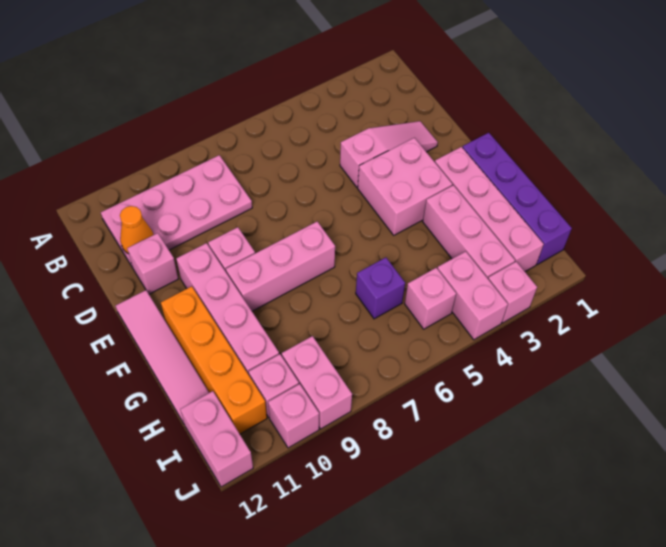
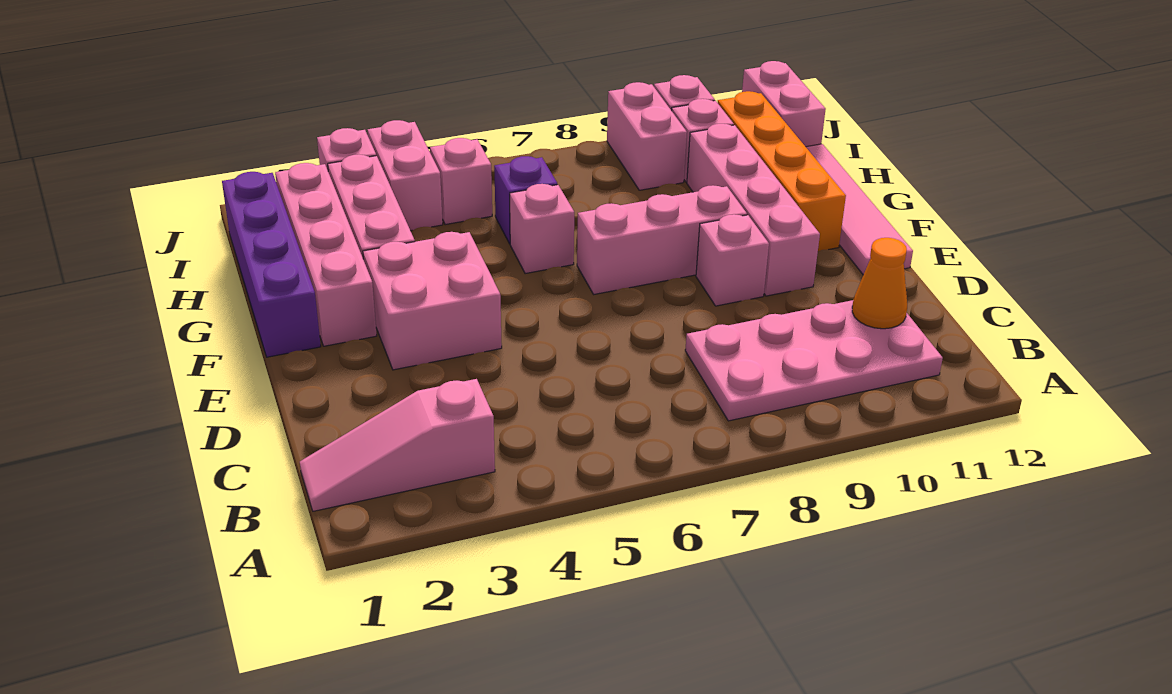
pink slope D2:D4 level 1 top 4 -> pink slope B1:B3 level 1 top 3
pink brick D11 level 1 -> pink brick G6 level 1

